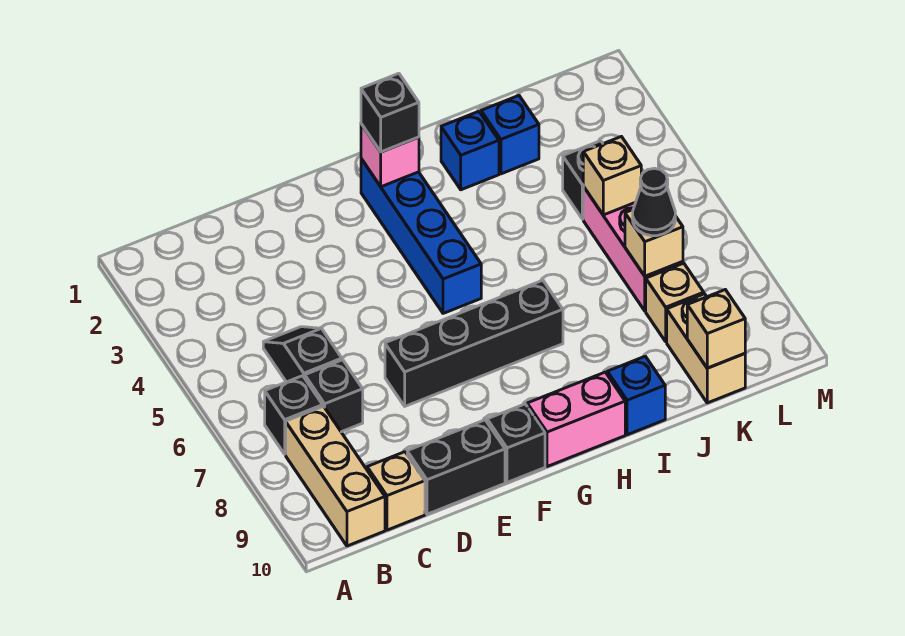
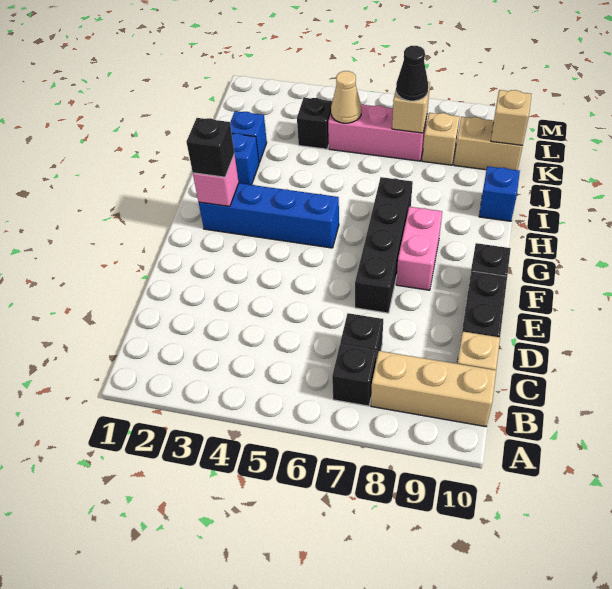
black slope C5:C6 level 1 top 6 -> none
pink brick G10:H10 level 1 -> pink brick F8:G8 level 1
tan brick K5 level 2 -> tan cone K5 level 2

